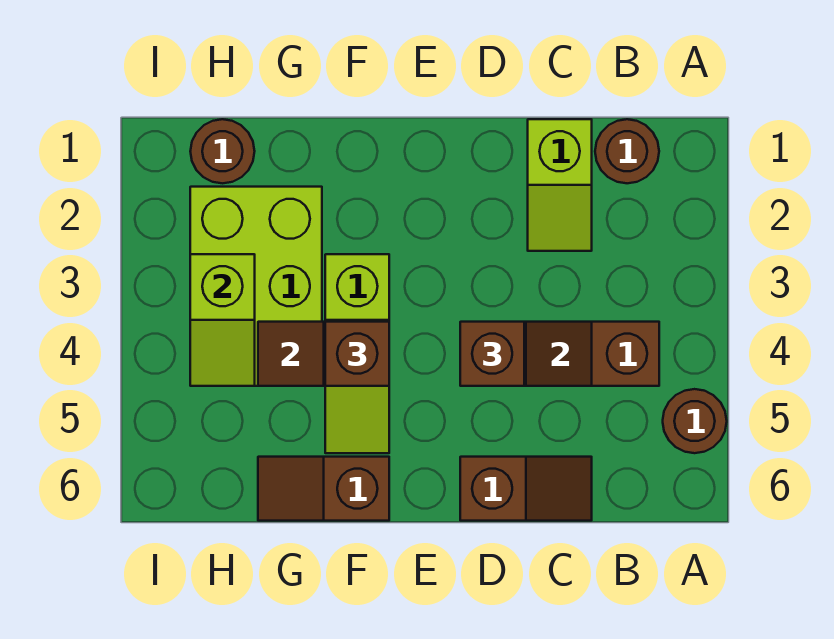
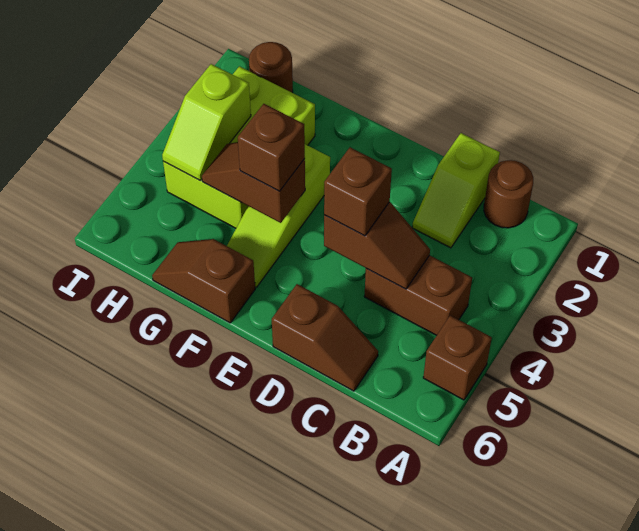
brown round brick A5 level 1 -> brown brick A5 level 1

